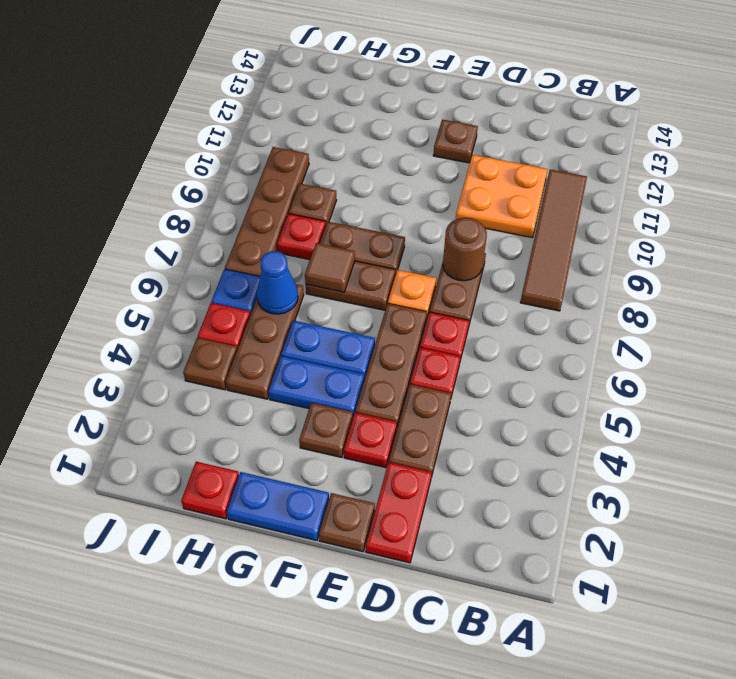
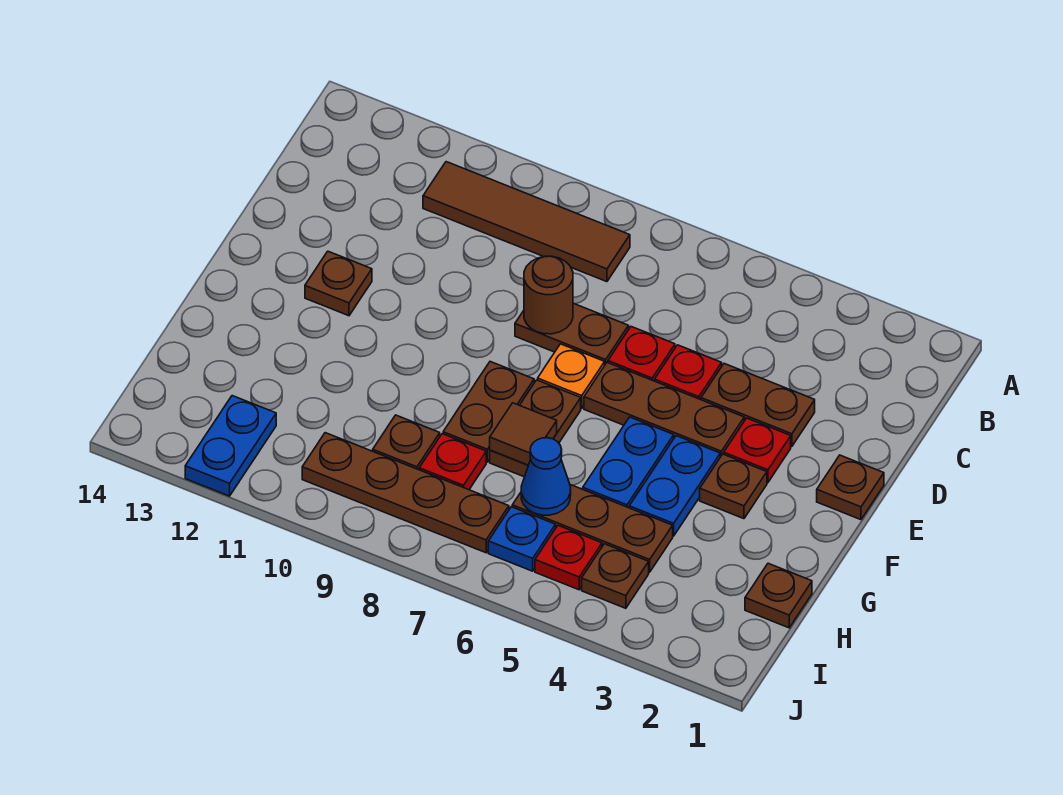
orange plate C10:D11 level 1 -> none
red plate D1:D2 level 1 -> none
blue plate F1:G1 level 1 -> blue plate I12:J12 level 1
red plate H1 level 1 -> brown plate H1 level 1

